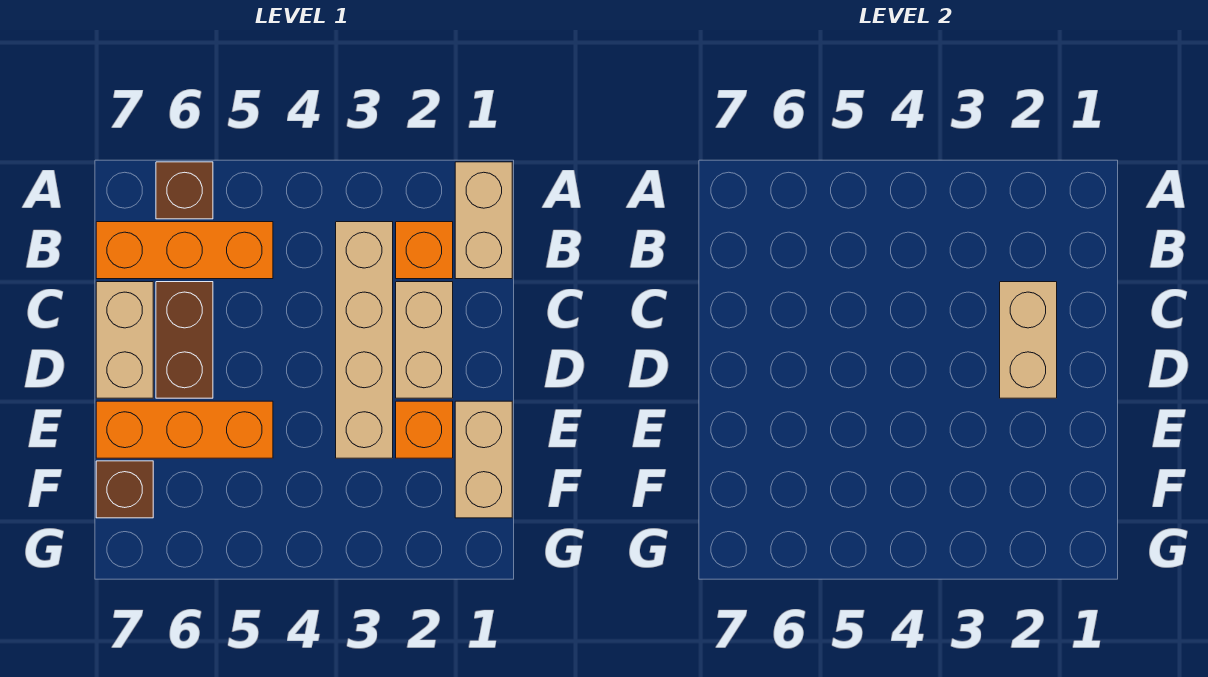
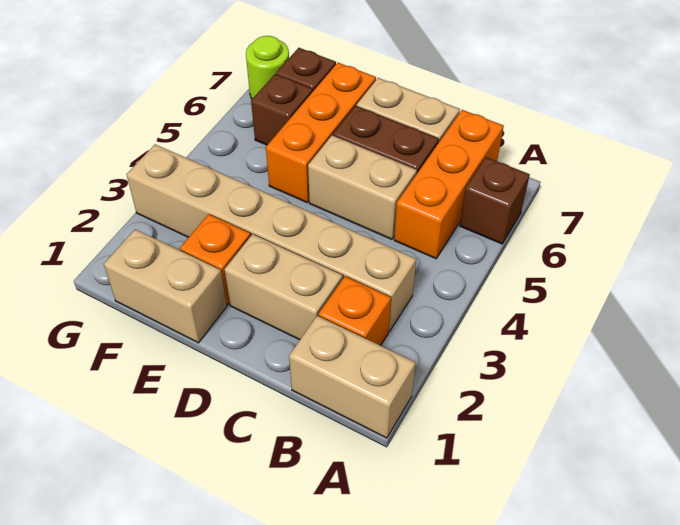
tan brick B3:E3 level 1 -> tan brick B3:G3 level 1
tan brick C2:D2 level 2 -> tan brick C5:D5 level 1
none -> brown brick F6 level 1
none -> lime round brick G7 level 1

